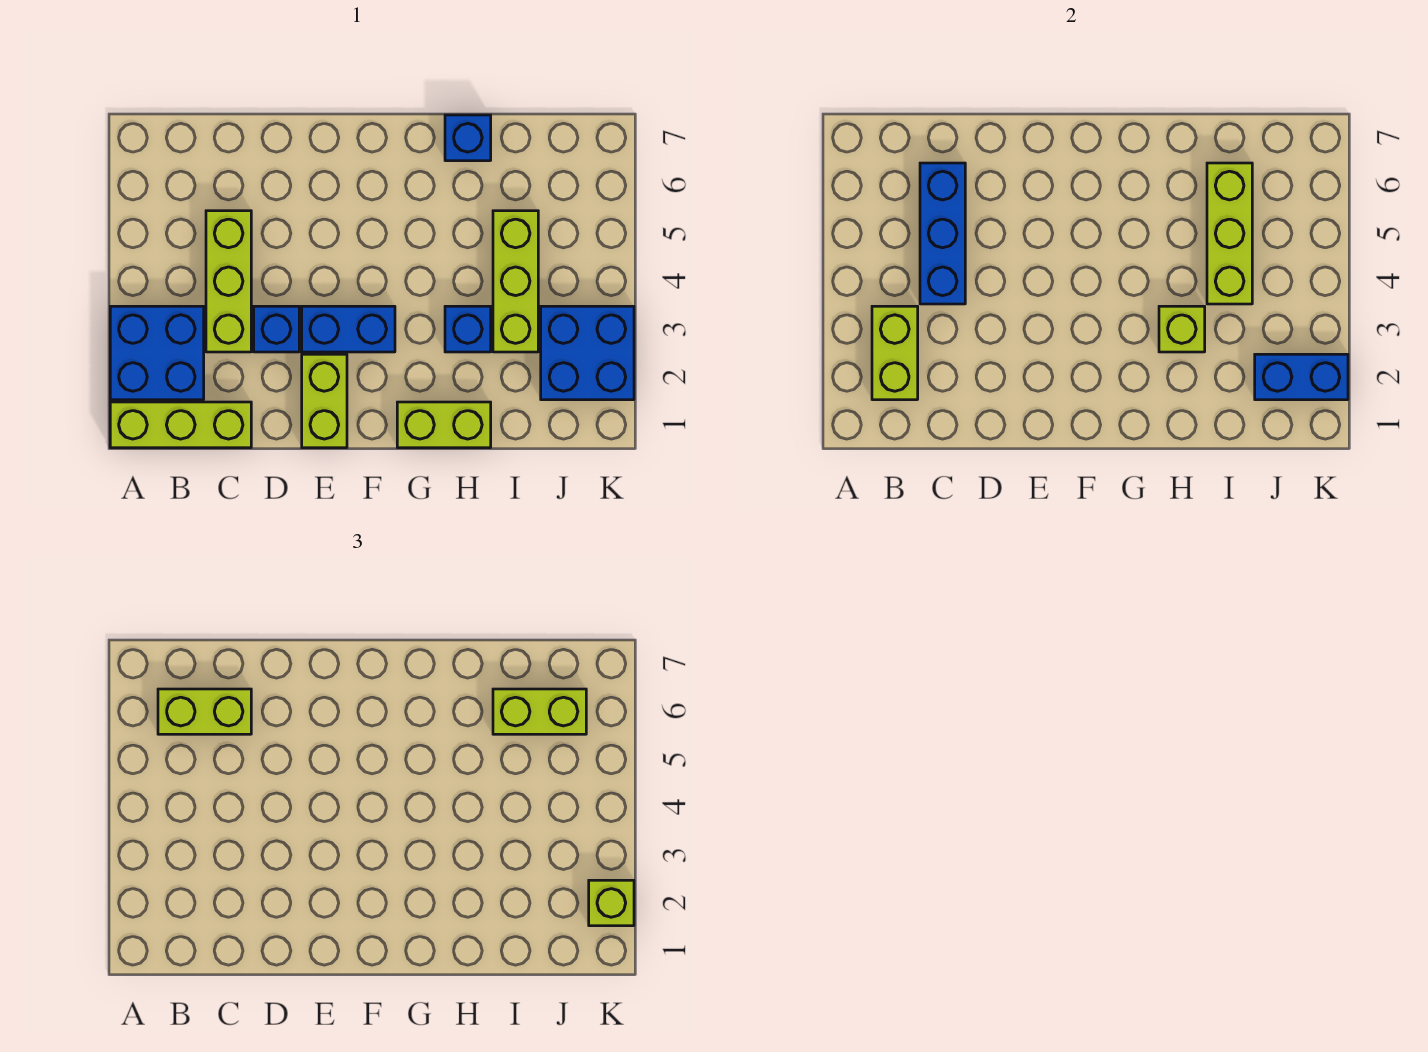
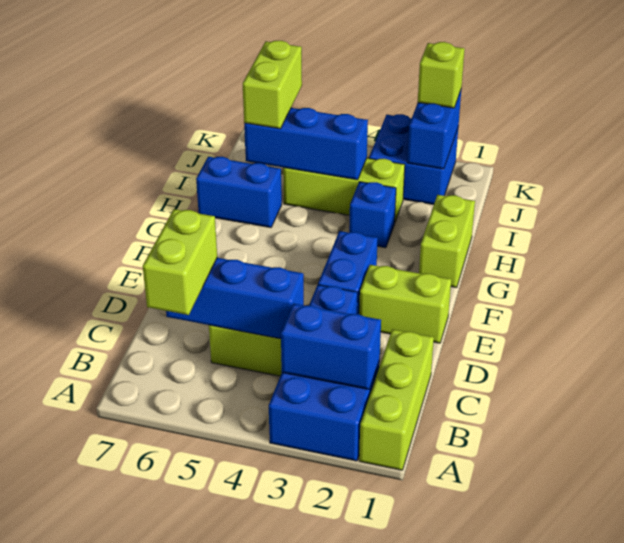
lime brick B2:B3 level 2 -> blue brick B2:B3 level 2
lime brick H3 level 2 -> none
blue brick H7 level 1 -> blue brick H6:H7 level 1
lime brick I4:I6 level 2 -> blue brick I4:I6 level 2

